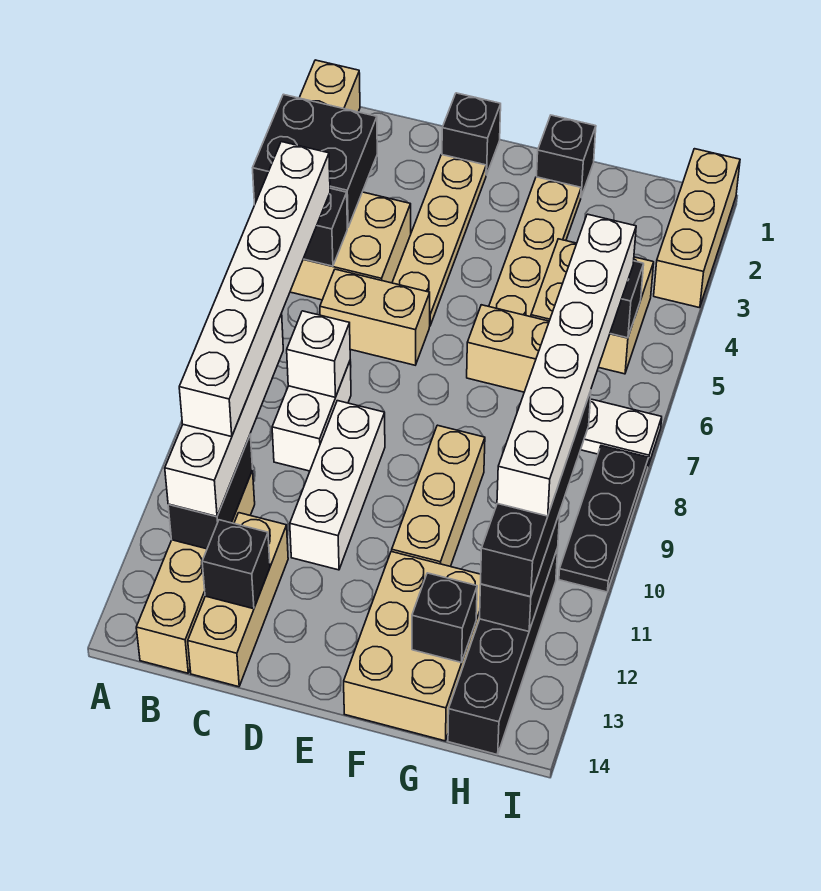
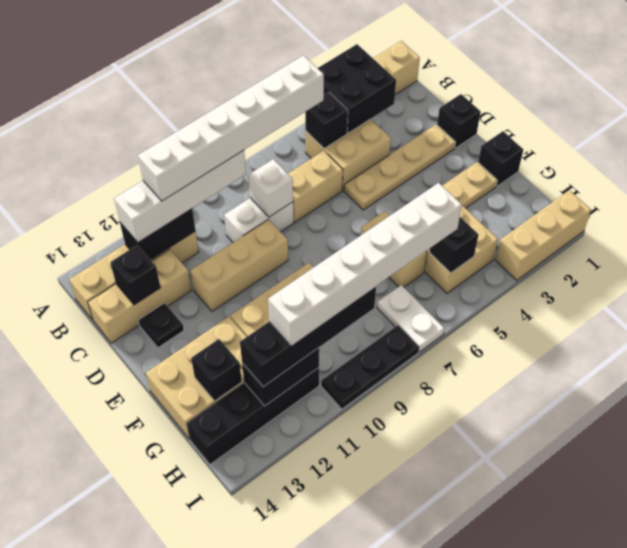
tan brick C6:D6 level 1 -> tan brick C6:C7 level 1
white brick D9:D11 level 1 -> tan brick D9:D11 level 1
none -> black plate D13 level 1

